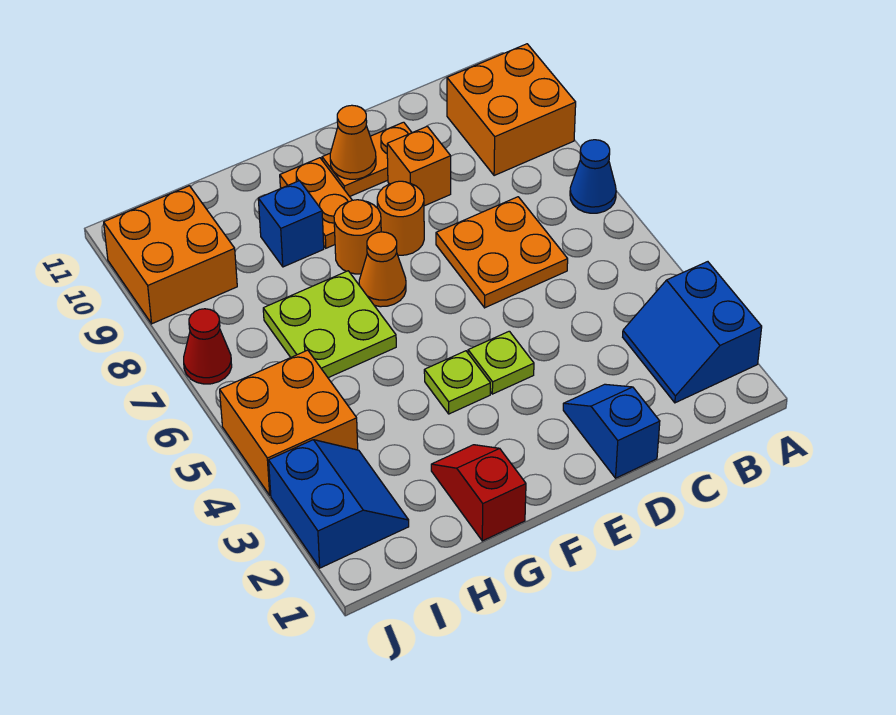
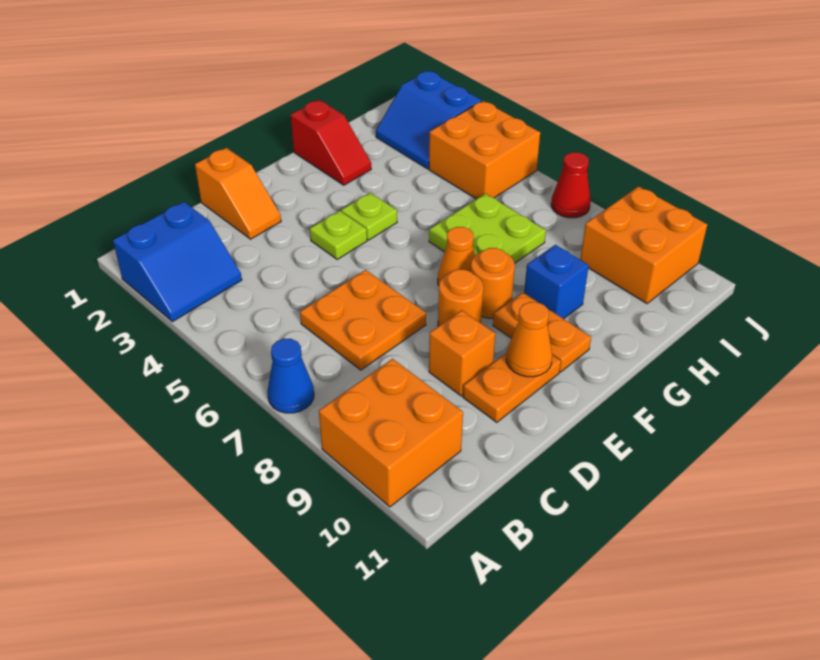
blue slope A2:B3 level 1 top A -> blue slope A2:B3 level 1 top 2
blue slope D1:D2 level 1 top 1 -> orange slope D1:D2 level 1 top 1

